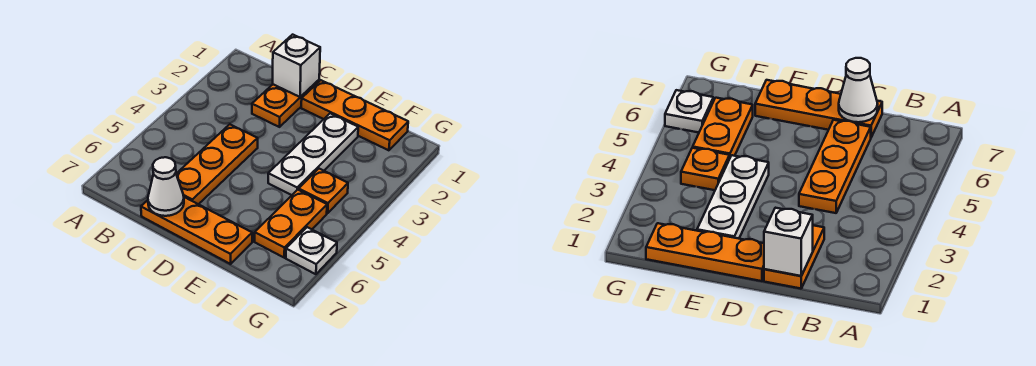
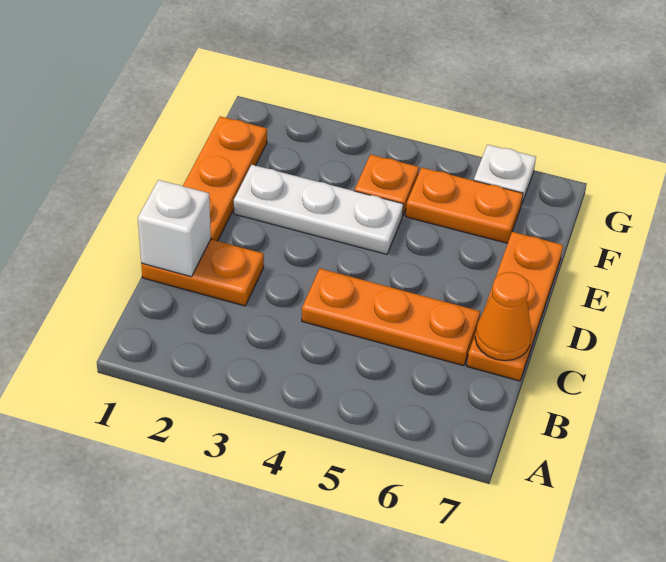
white cone C7 level 2 -> orange cone C7 level 2

